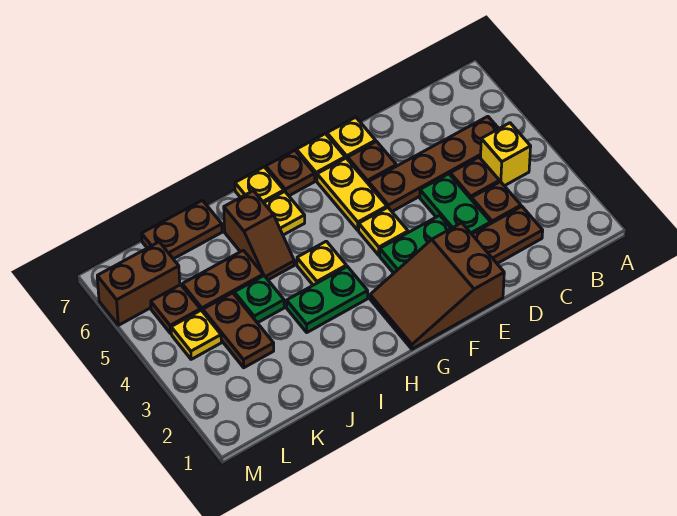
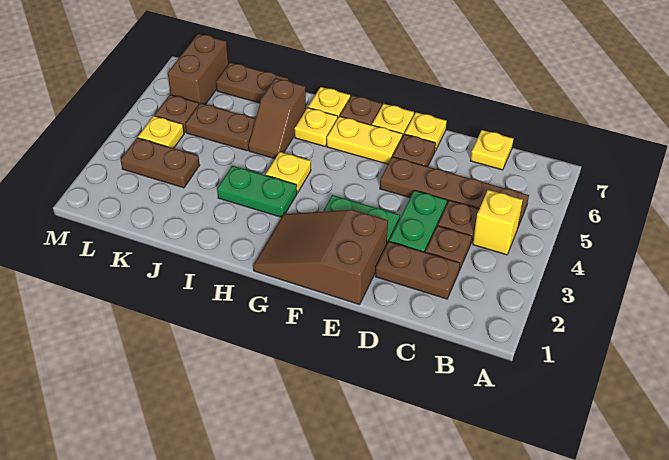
yellow plate F4 level 1 -> yellow plate C7 level 1
yellow plate F5:F6 level 1 -> yellow plate F6:G6 level 1
green plate J4 level 1 -> none
brown plate K3:K4 level 1 -> brown plate K3:L3 level 1
brown brick L6:M6 level 1 -> brown brick L6:L7 level 1

